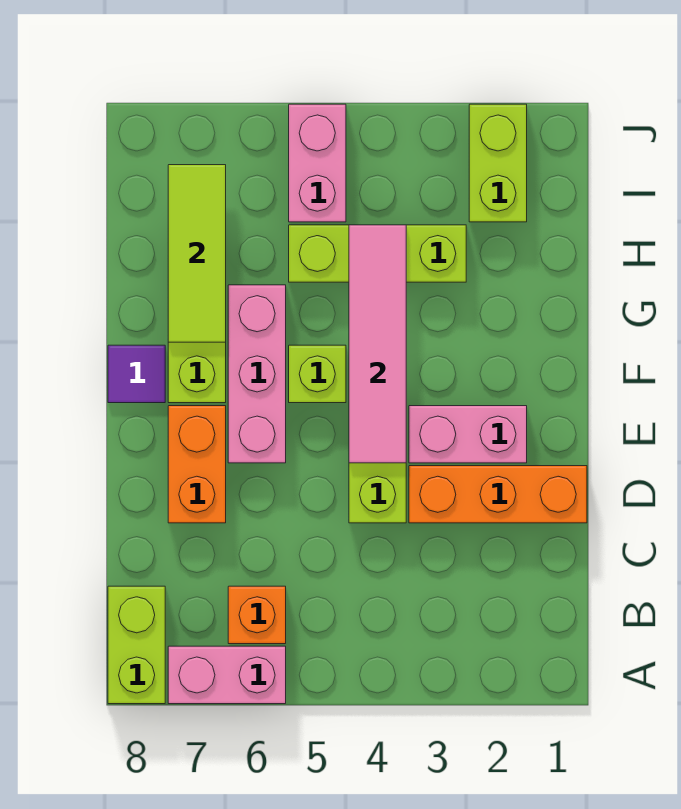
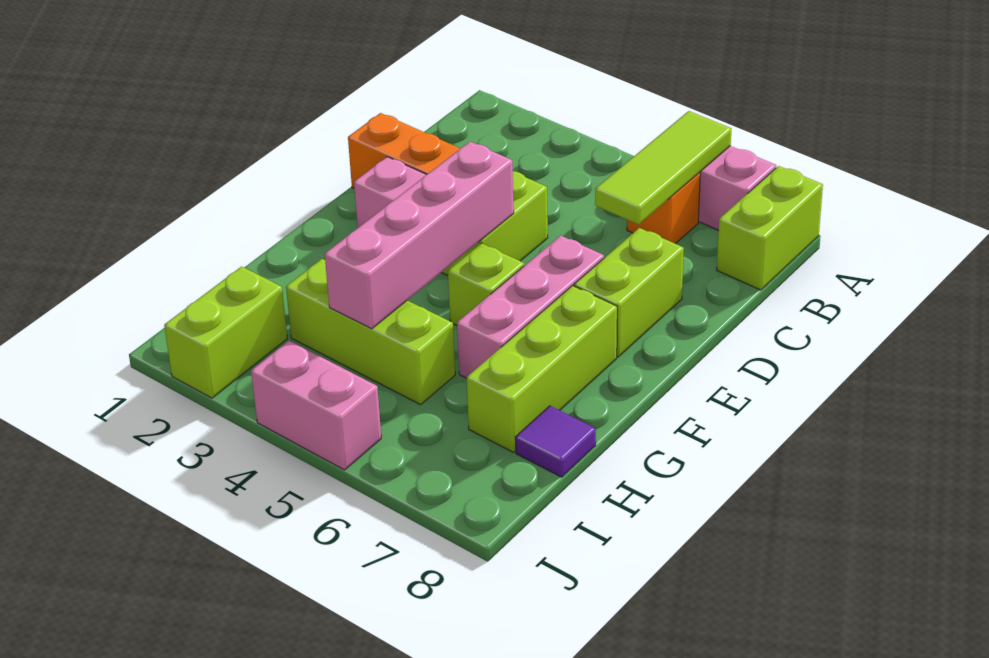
orange brick D7:E7 level 1 -> lime brick D7:E7 level 1
pink tile E4:H4 level 2 -> pink brick E4:H4 level 2
purple tile F8 level 1 -> purple tile H8 level 1
lime tile G7:I7 level 2 -> lime tile A6:C6 level 2
pink brick I5:J5 level 1 -> pink brick J4:J5 level 1

